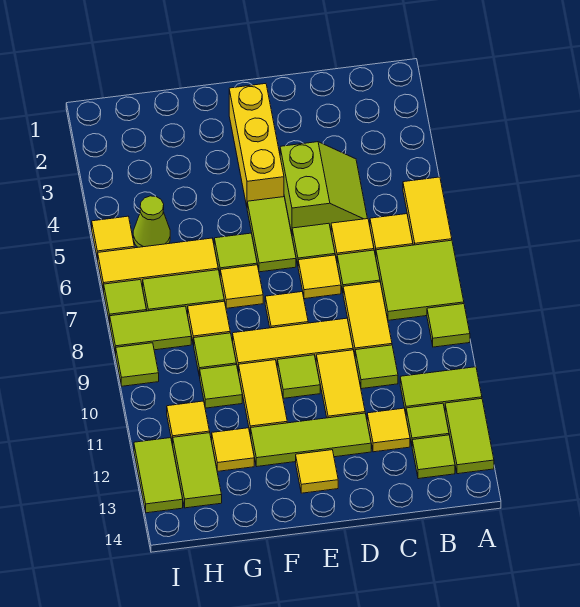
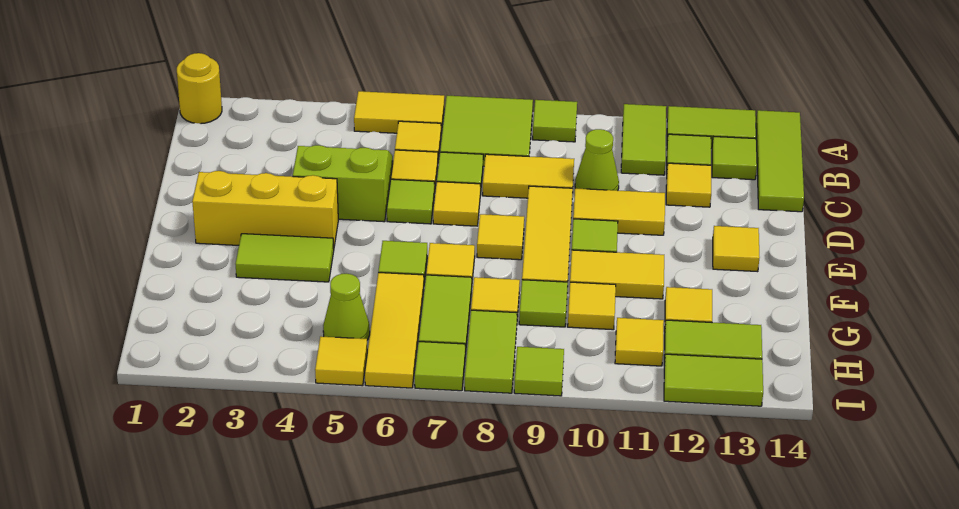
none -> yellow round brick A1 level 1
lime tile C10 level 1 -> lime cone C10 level 1
lime tile D12:F12 level 1 -> lime tile A14:C14 level 1
lime tile E5:E6 level 1 -> lime tile F3:F4 level 1
lime tile G10 level 1 -> yellow tile G10 level 1

